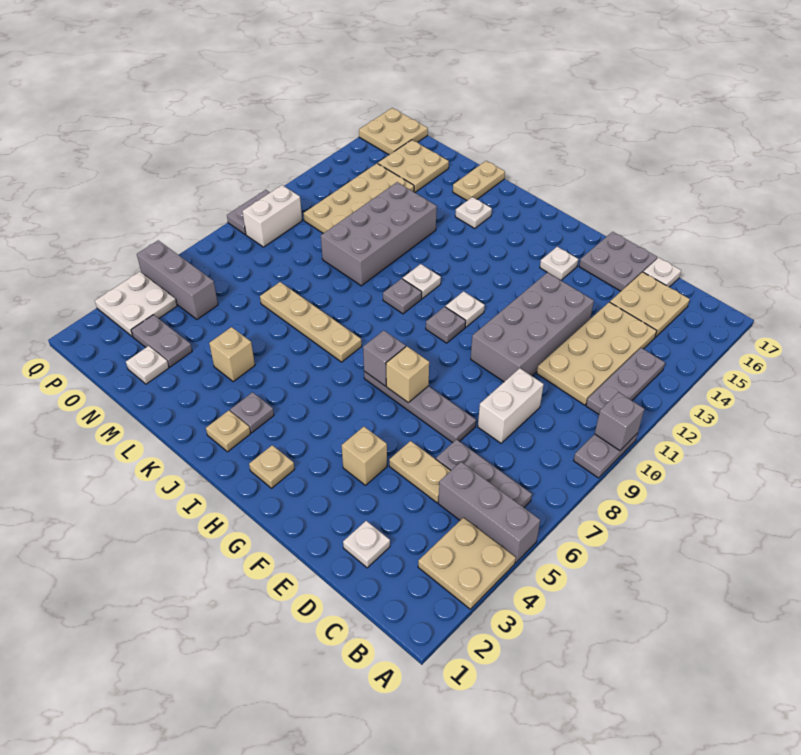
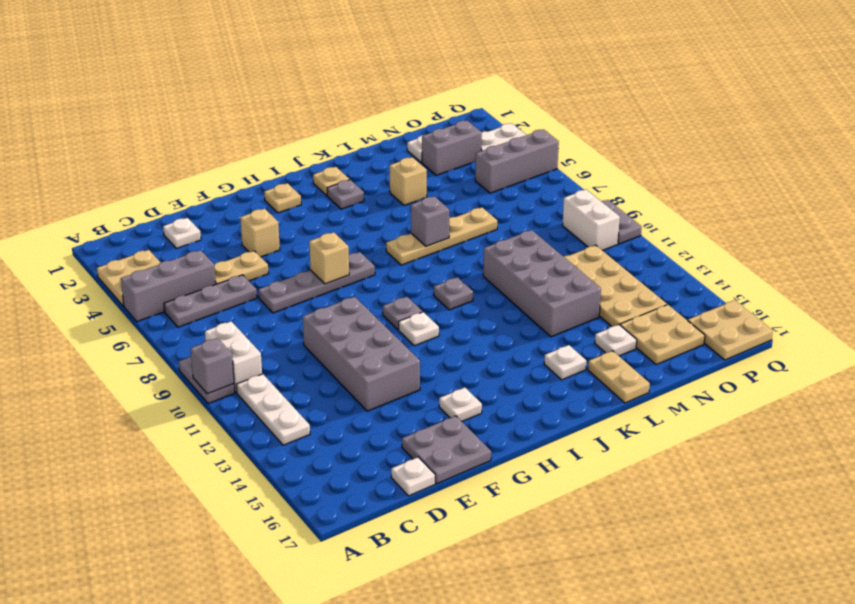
grey plate B11:B13 level 1 -> white plate B11:B13 level 1
tan plate C11:D14 level 1 -> none
tan plate C15:D16 level 1 -> none
white brick D8:D9 level 1 -> white brick B9:B10 level 1
grey brick H7 level 2 -> grey brick K7 level 2
white plate J11 level 1 -> white plate M15 level 1
grey plate N3:O3 level 1 -> grey brick N3:O3 level 1

